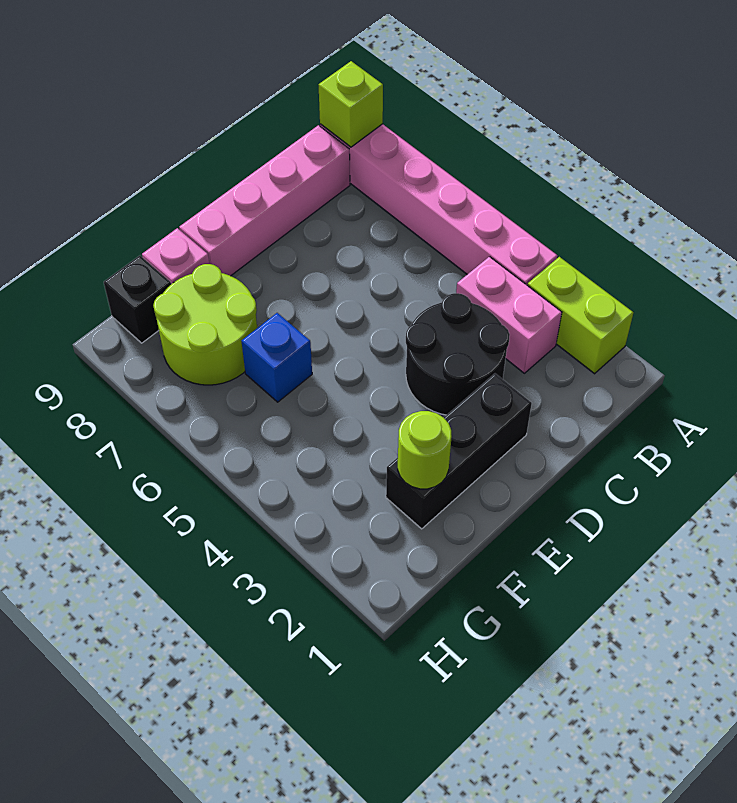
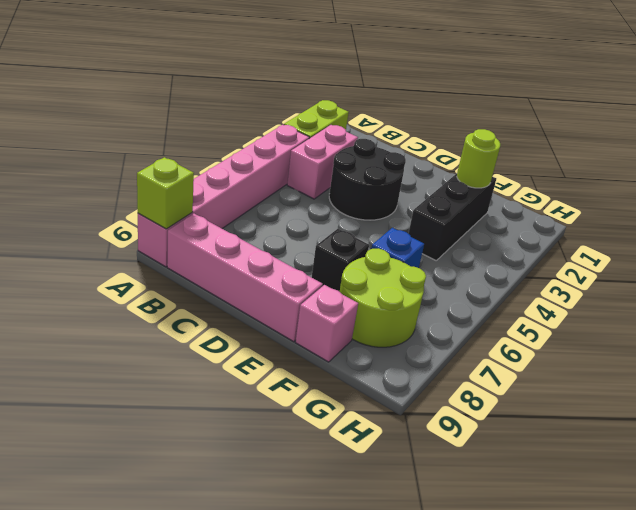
black brick D2:F2 level 1 -> black brick F2:F4 level 1
black brick G9 level 1 -> black brick E7 level 1

